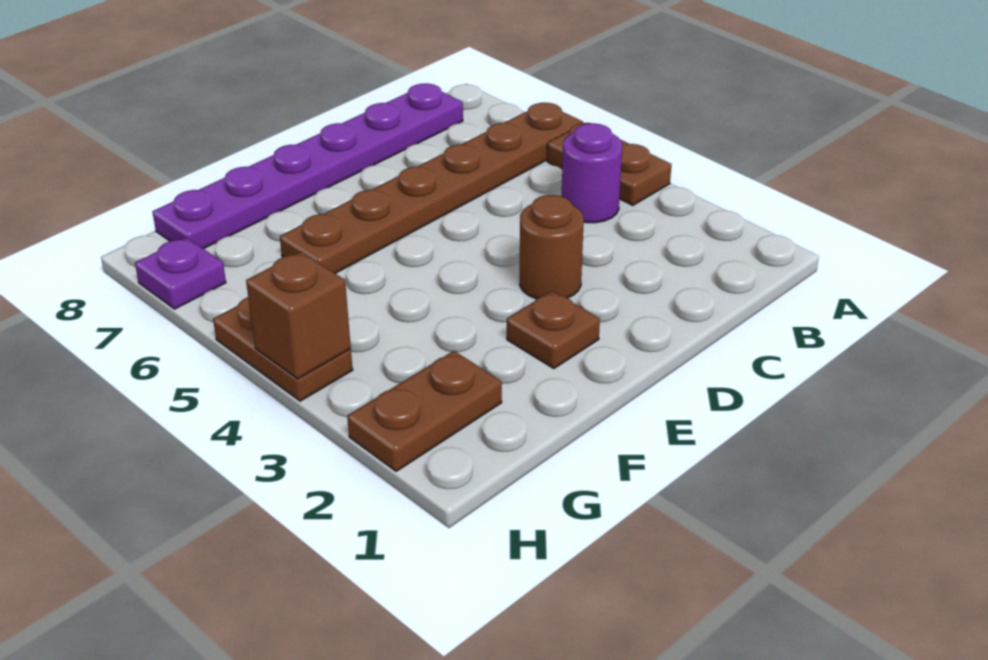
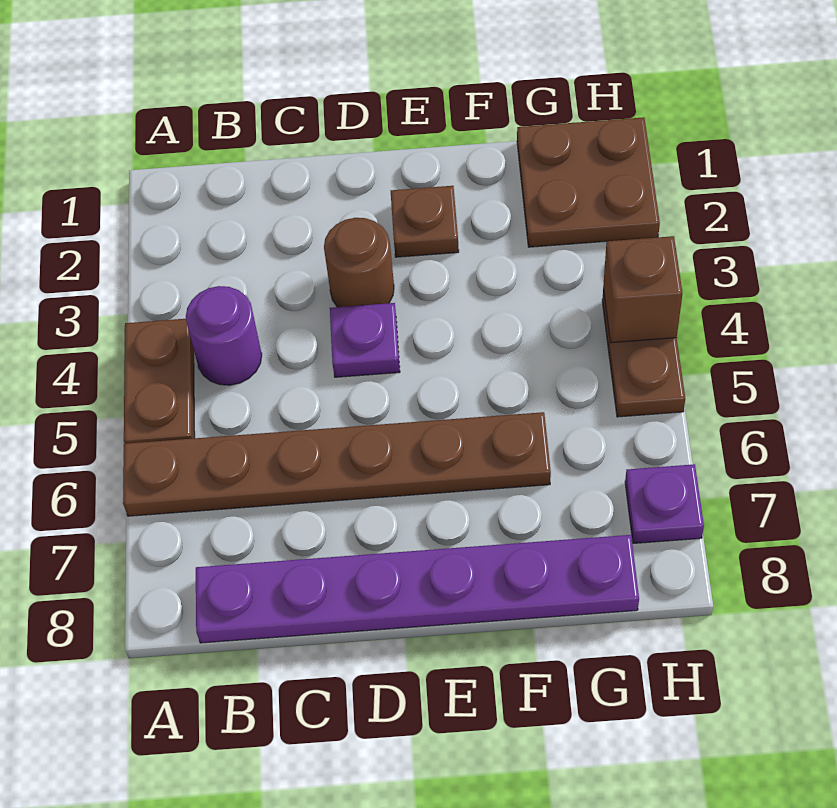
none -> purple plate D4 level 1
brown plate G2:H2 level 1 -> brown plate G1:H2 level 1

